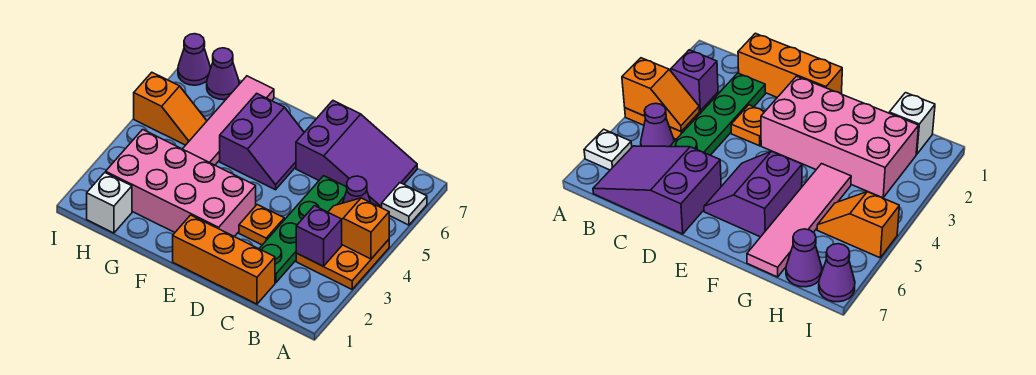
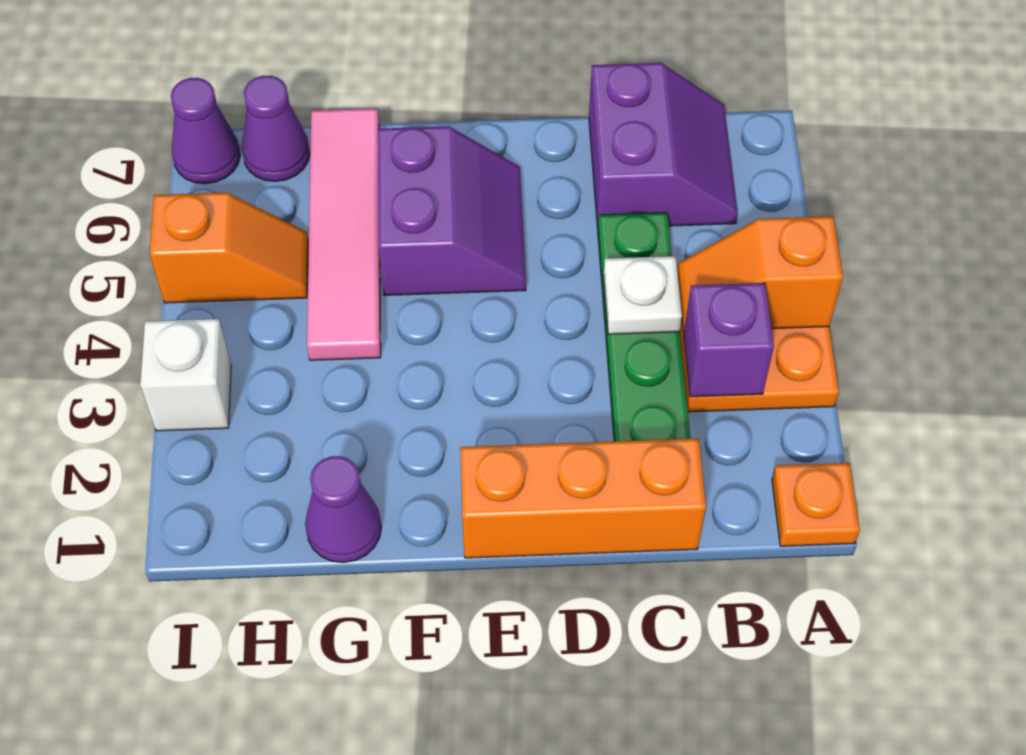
white plate A6 level 1 -> white plate C4 level 2
purple cone B5 level 1 -> purple cone G1 level 1
purple slope B6:D7 level 1 top D -> purple slope B6:C7 level 1 top C
orange plate D3 level 1 -> orange plate A1 level 1
pink brick E2:H3 level 1 -> none
white brick H1 level 1 -> white brick I3 level 1

